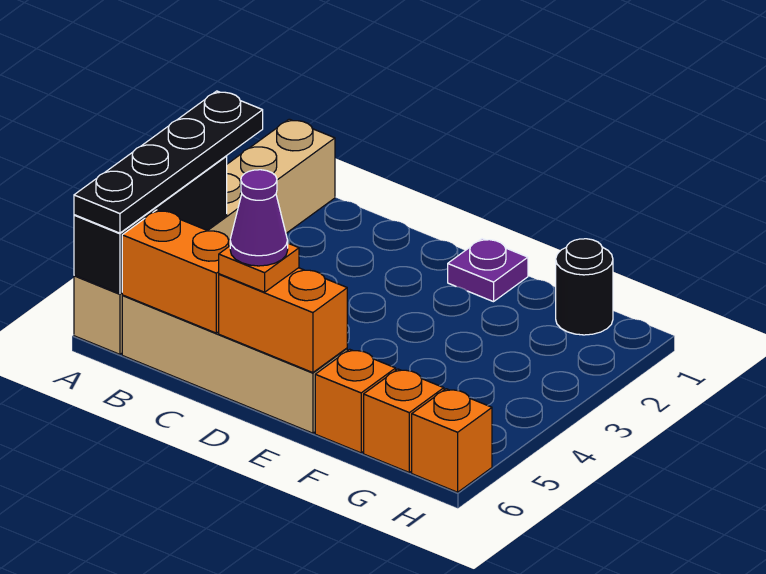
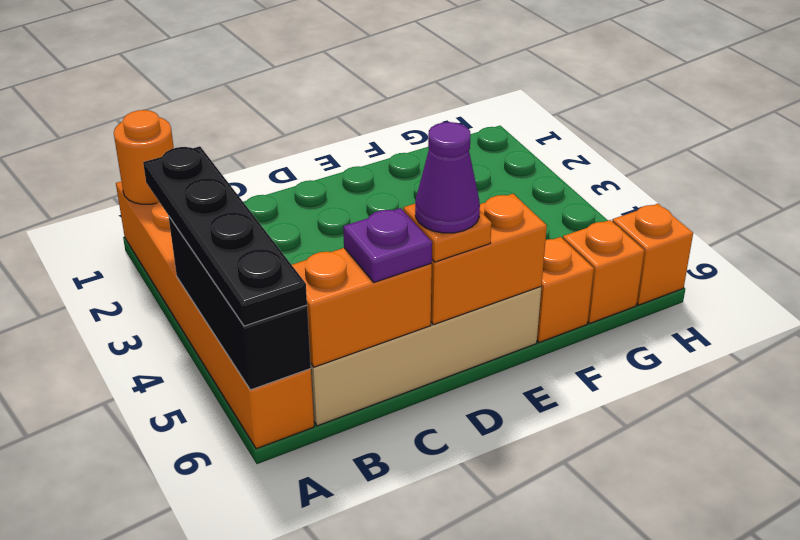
tan brick A1:A6 level 1 -> orange brick A1:A6 level 1
none -> orange round brick A1 level 2
purple plate E1 level 1 -> purple plate C6 level 3
black round brick G1 level 1 -> none

